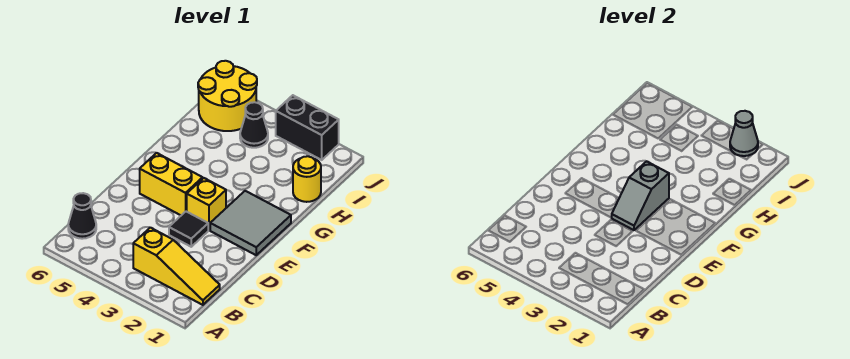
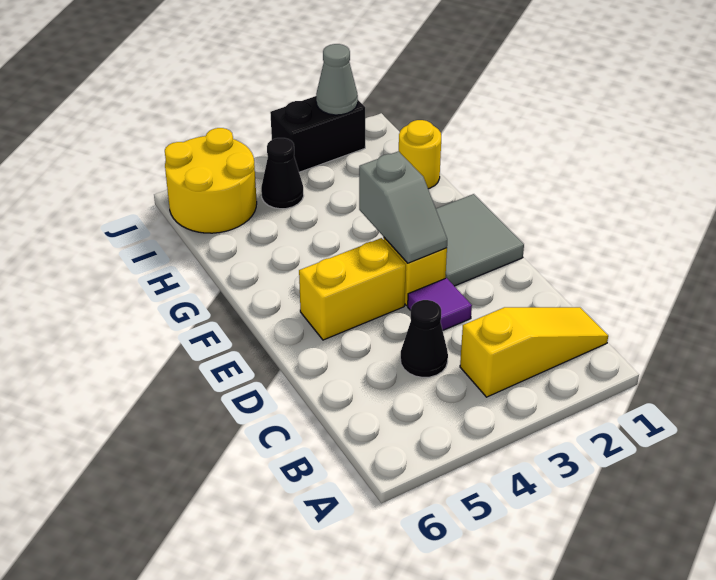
black cone B6 level 1 -> black cone C4 level 1
black tile D3 level 1 -> purple tile D3 level 1

